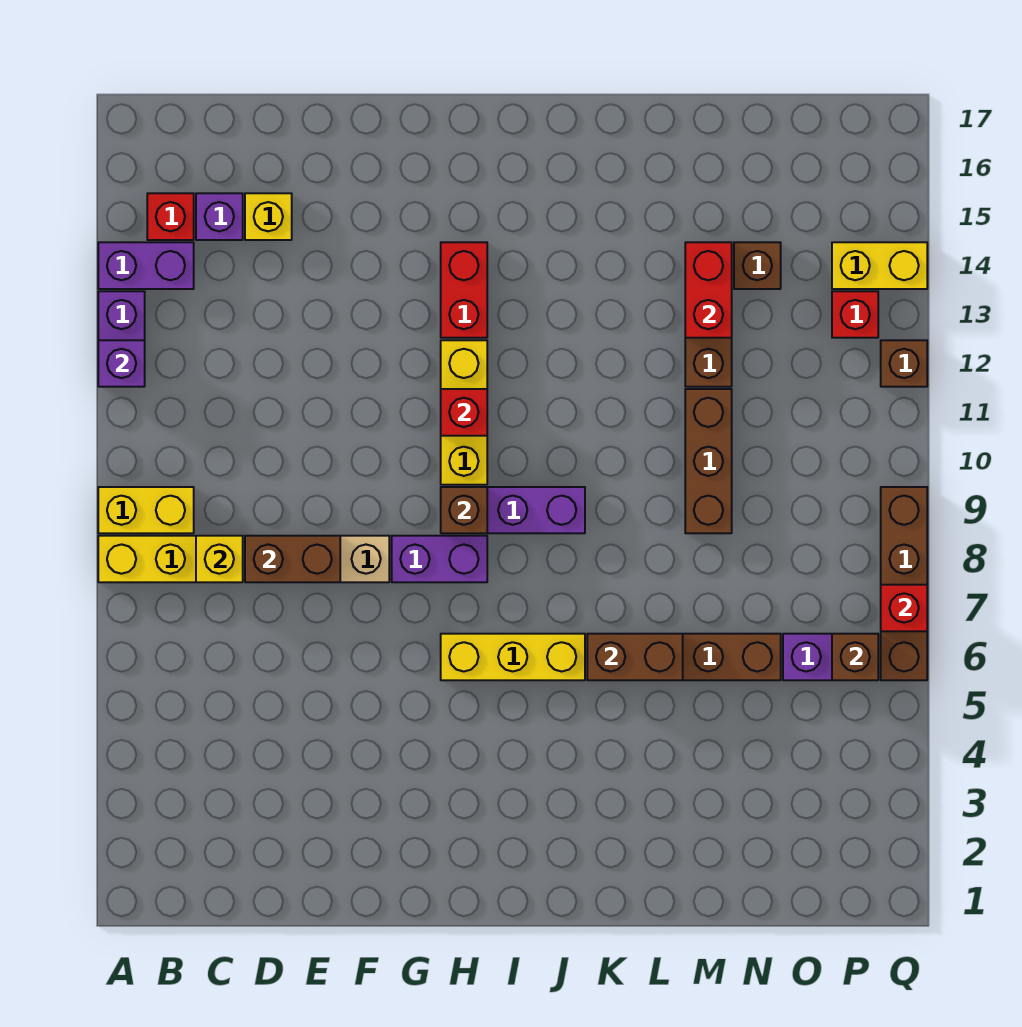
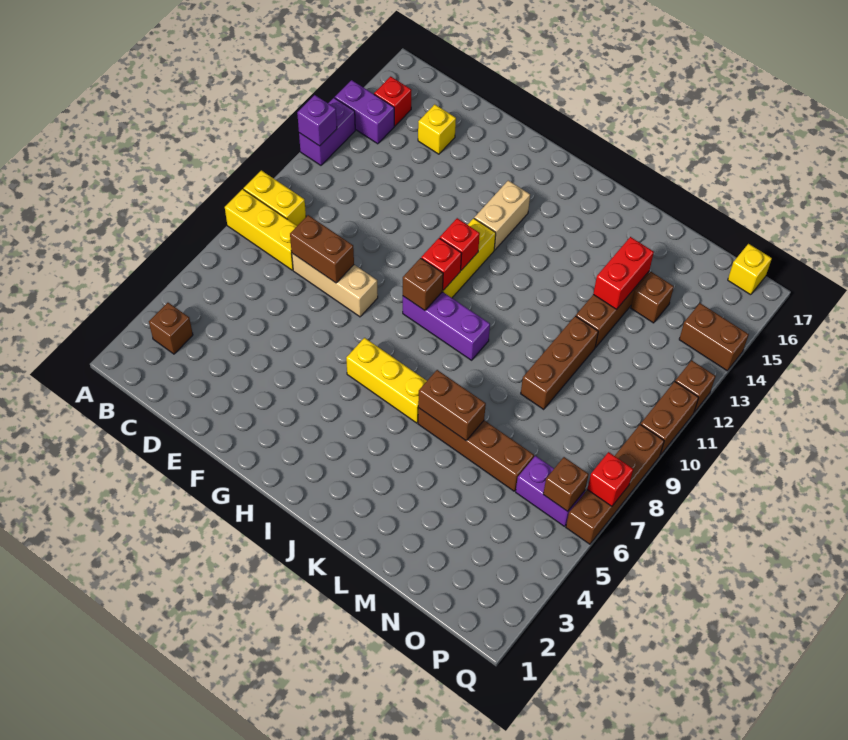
none -> brown brick B3 level 1
yellow brick C8 level 2 -> yellow brick P17 level 1
purple brick C15 level 1 -> none
purple brick G8:H8 level 1 -> none
red brick H13:H14 level 1 -> tan brick H13:H14 level 1
red brick P13 level 1 -> red brick H10 level 2
yellow brick P14:Q14 level 1 -> brown brick P14:Q14 level 1
none -> brown brick Q10:Q11 level 1

